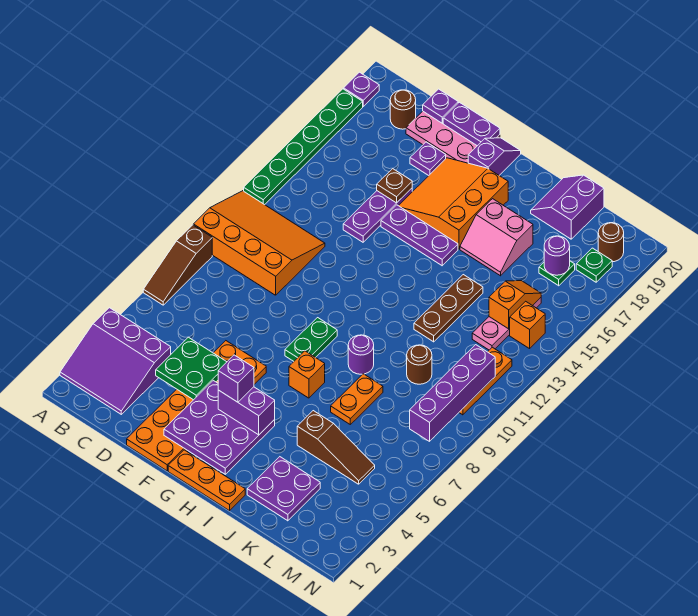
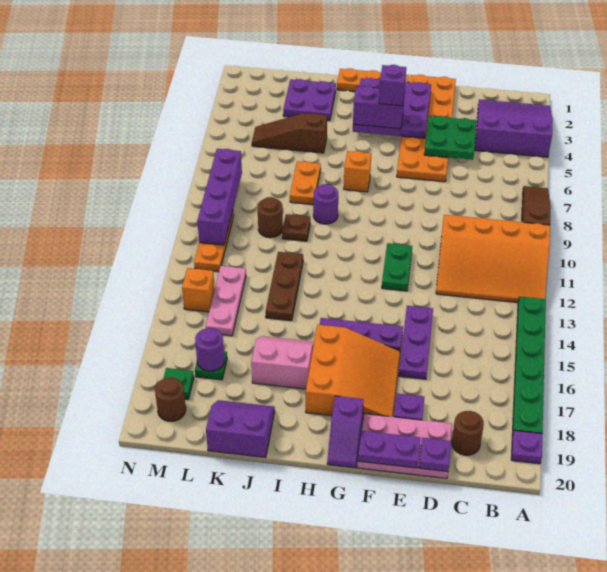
brown plate E16 level 2 -> brown plate J10 level 1
green plate G8:G9 level 1 -> green plate F11:F12 level 1
purple slope J19:K20 level 1 top K -> purple slope J19:K20 level 1 top 20
orange slope L14:L15 level 2 top 14 -> none

